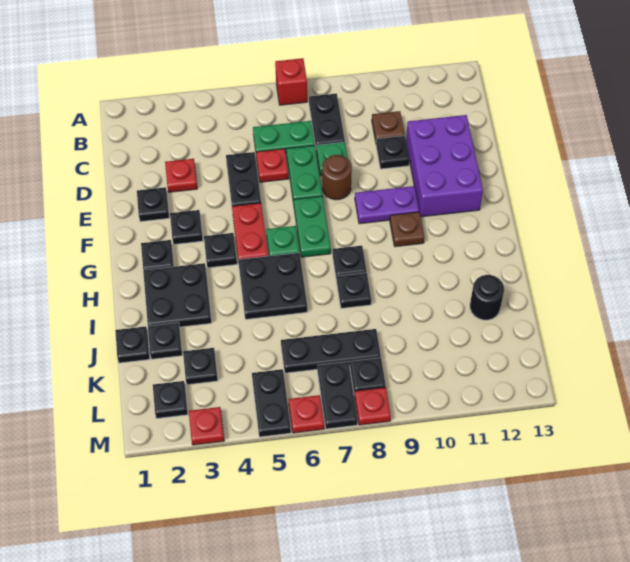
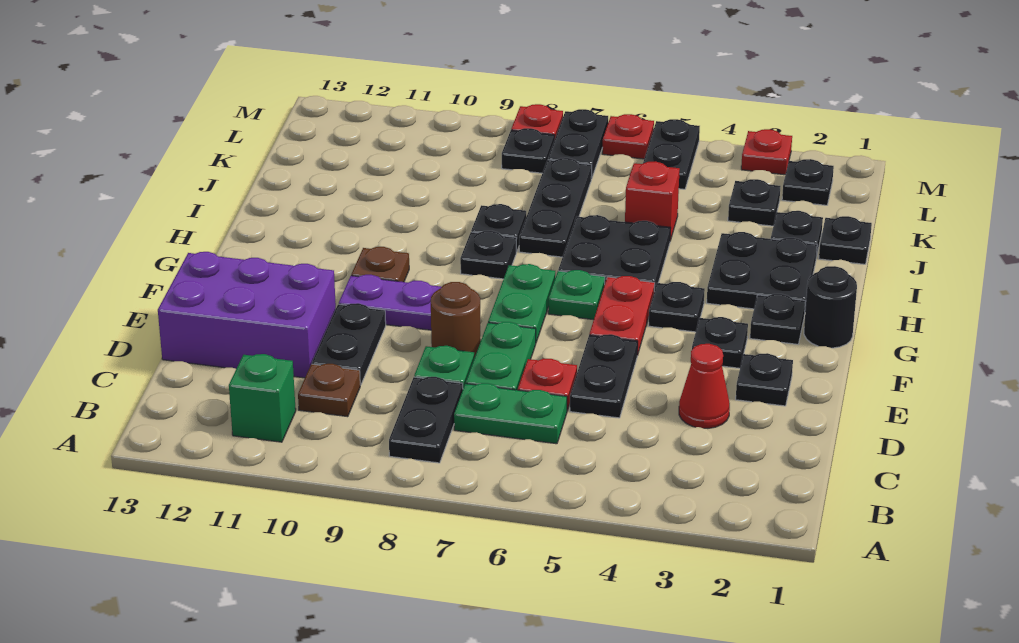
red brick A7 level 1 -> red brick J5 level 1
none -> green brick B11 level 1
red plate D3 level 1 -> red cone D3 level 1
black plate D10 level 1 -> black plate D10:E10 level 1
purple brick D11:F12 level 1 -> purple brick D11:E13 level 1
black round brick J12 level 1 -> black round brick G1 level 1
black plate K6:K8 level 1 -> black plate I7:K7 level 1

